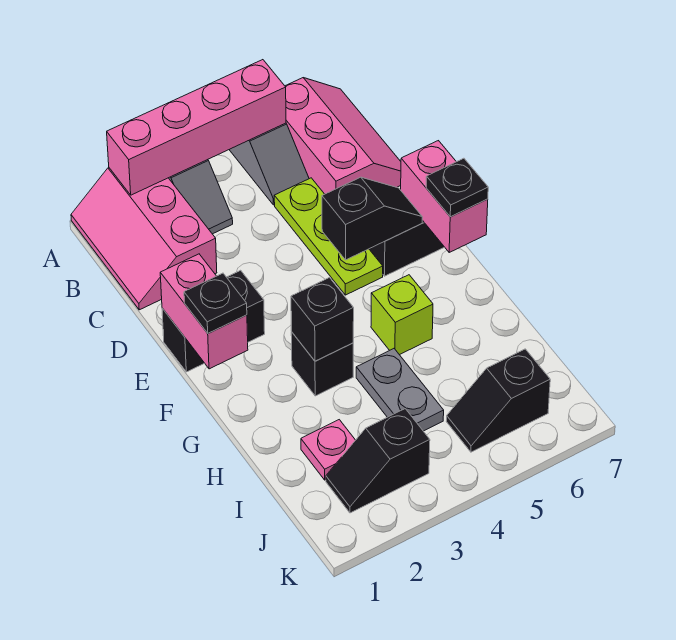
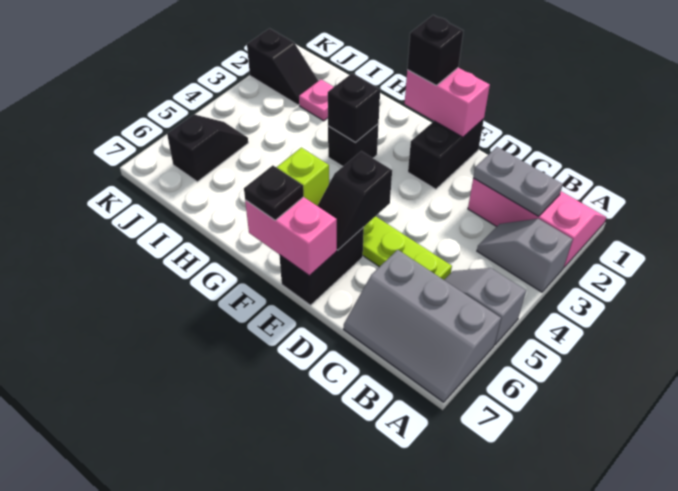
pink brick A2:A5 level 2 -> none
pink slope A6:C7 level 1 top 6 -> grey slope A6:C7 level 1 top 6
black plate F1 level 3 -> black brick F1 level 3
grey plate H4:I4 level 1 -> grey plate B2:C2 level 2
black slope J2:J3 level 1 top 3 -> black slope J2:K2 level 1 top K

